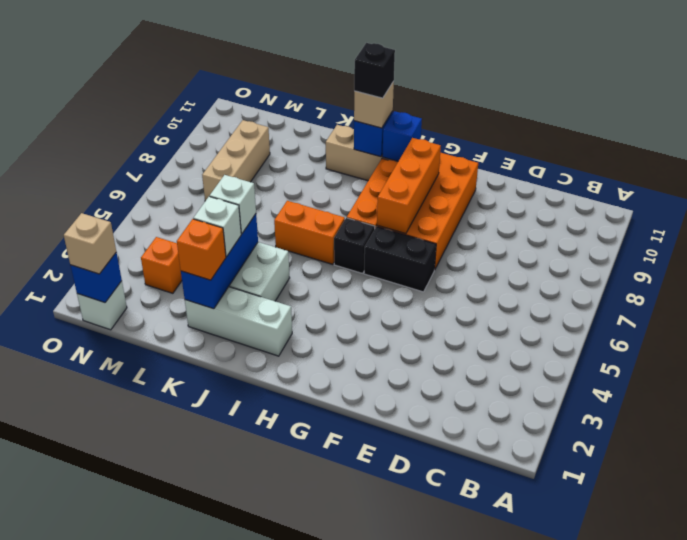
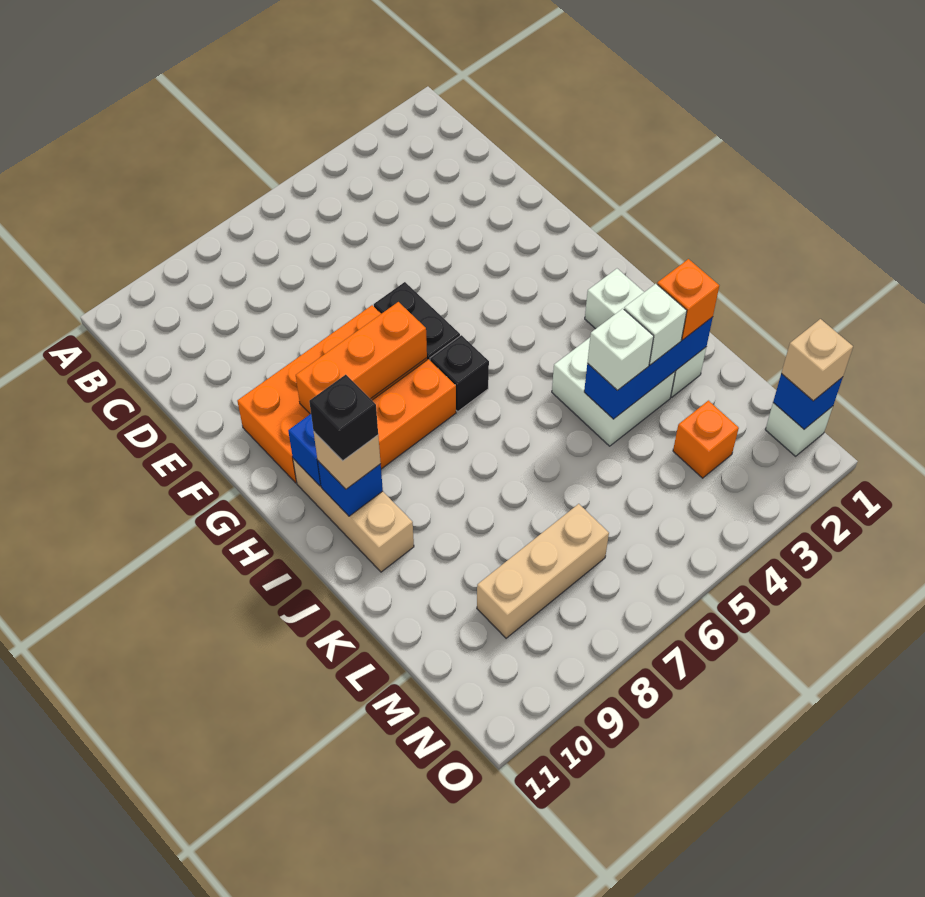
orange brick I6:J6 level 1 -> none

